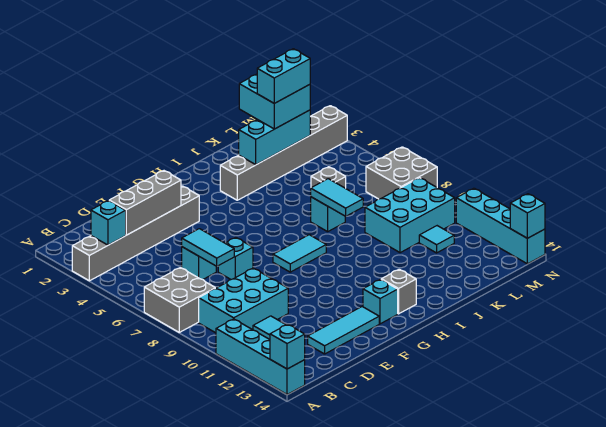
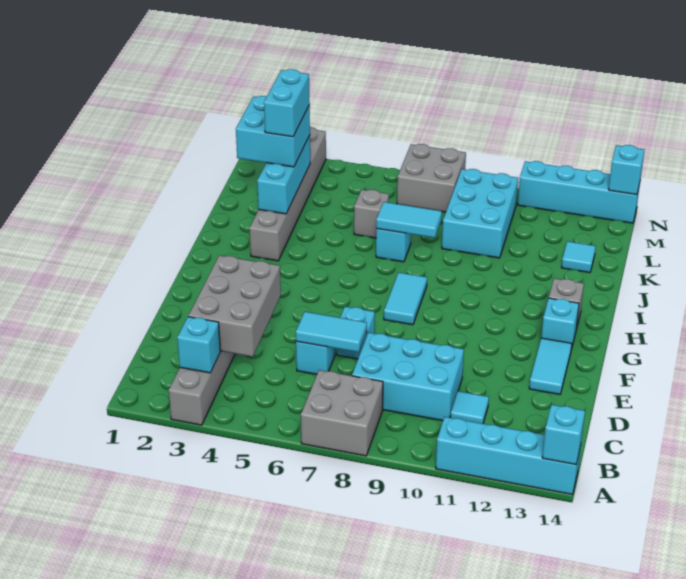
cyan brick B9:D10 level 1 -> cyan brick C8:D10 level 1
grey brick C3:E3 level 2 -> grey brick C3:E4 level 2
cyan tile D13:F13 level 1 -> cyan tile E13:F13 level 1
cyan tile L11 level 1 -> cyan tile K13 level 1

